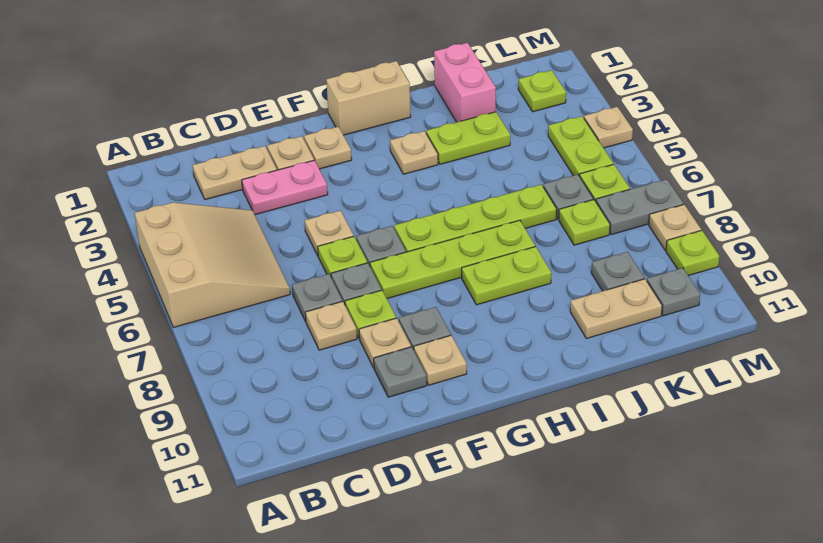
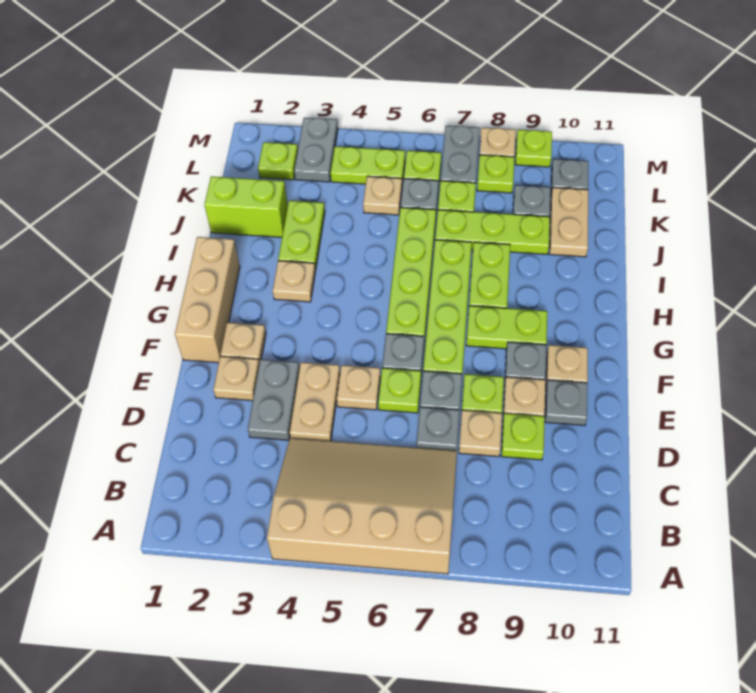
tan slope A4:C6 level 1 top A -> tan slope A4:C7 level 1 top A
tan plate C2:D2 level 1 -> tan plate D4:E4 level 1
pink plate D3:E3 level 1 -> grey plate D3:E3 level 1
none -> lime plate D9 level 1
tan brick G1:H1 level 1 -> tan brick F1:H1 level 1
none -> lime plate G8:G9 level 1
pink brick J1:J2 level 1 -> lime brick J1:J2 level 1
none -> lime plate J7:J9 level 1
none -> grey plate L3:M3 level 1
none -> lime plate L8 level 1
tan plate M4 level 1 -> tan plate K5 level 1

